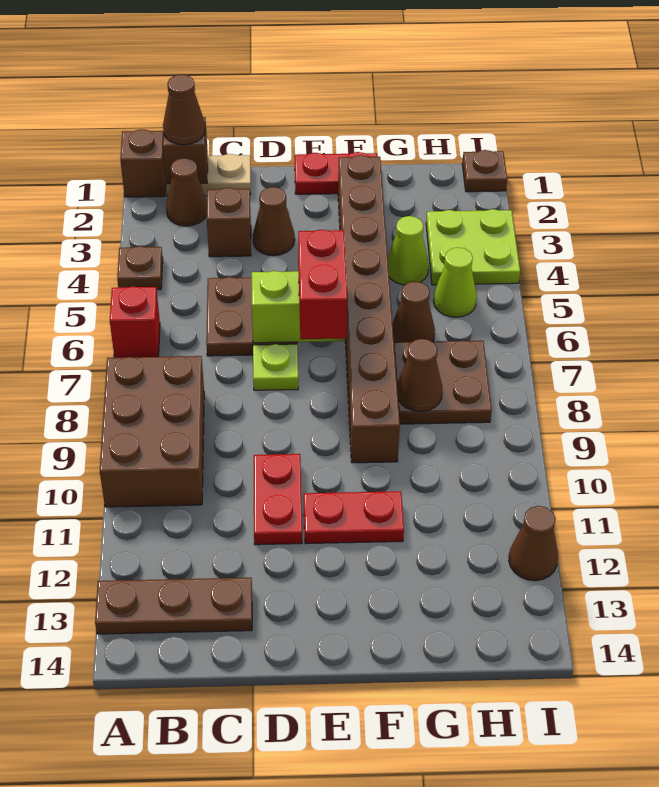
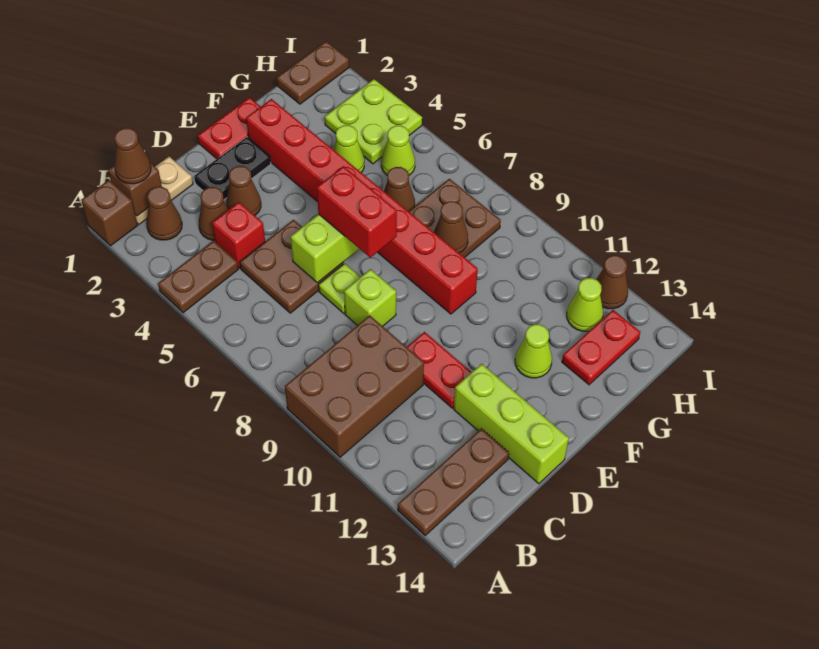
brown plate A4 level 1 -> brown plate A4:B4 level 1
red brick A6 level 1 -> red brick C4 level 1
brown brick A8:B10 level 1 -> brown brick A9:C10 level 1
brown brick C3 level 1 -> brown cone C3 level 1
none -> black plate D2:E2 level 1
none -> lime brick D8 level 1
none -> lime brick D12:D14 level 1
red plate E11:F11 level 1 -> red plate G13:H13 level 1
brown brick F2:F9 level 1 -> red brick F2:F9 level 1
none -> lime cone F12 level 1
none -> lime cone H12 level 1
brown plate I1 level 1 -> brown plate H1:I1 level 1

